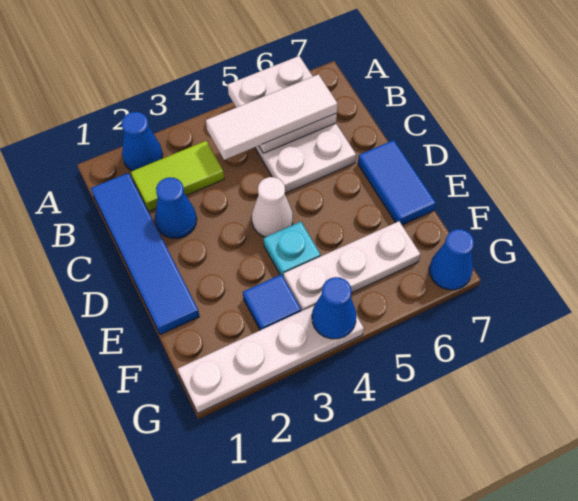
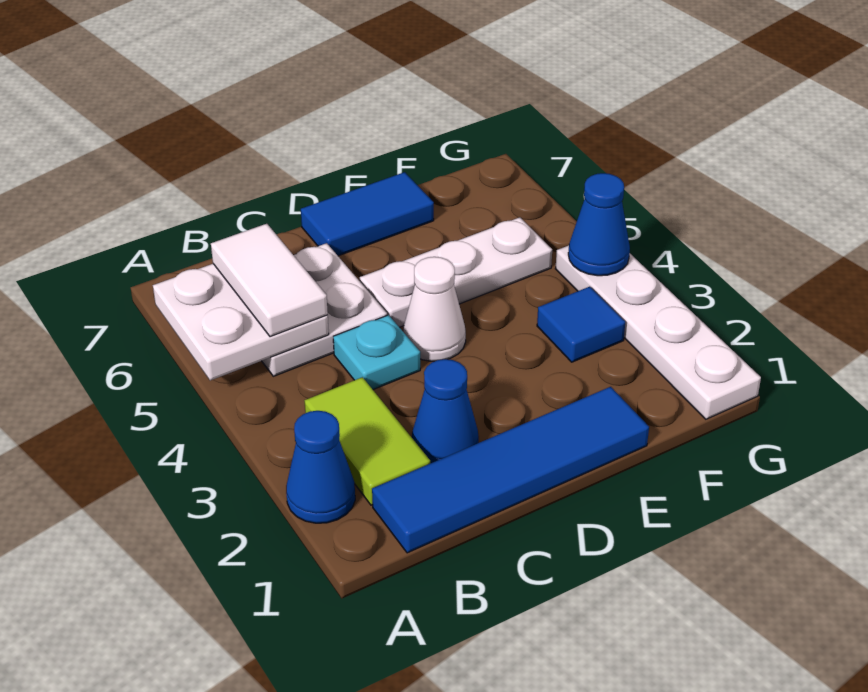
white tile B4:B6 level 3 -> white tile B5:B6 level 3
cyan plate E4 level 1 -> cyan plate C4 level 1
white plate F4:F6 level 1 -> white plate D5:F5 level 1
blue cone G7 level 1 -> none

